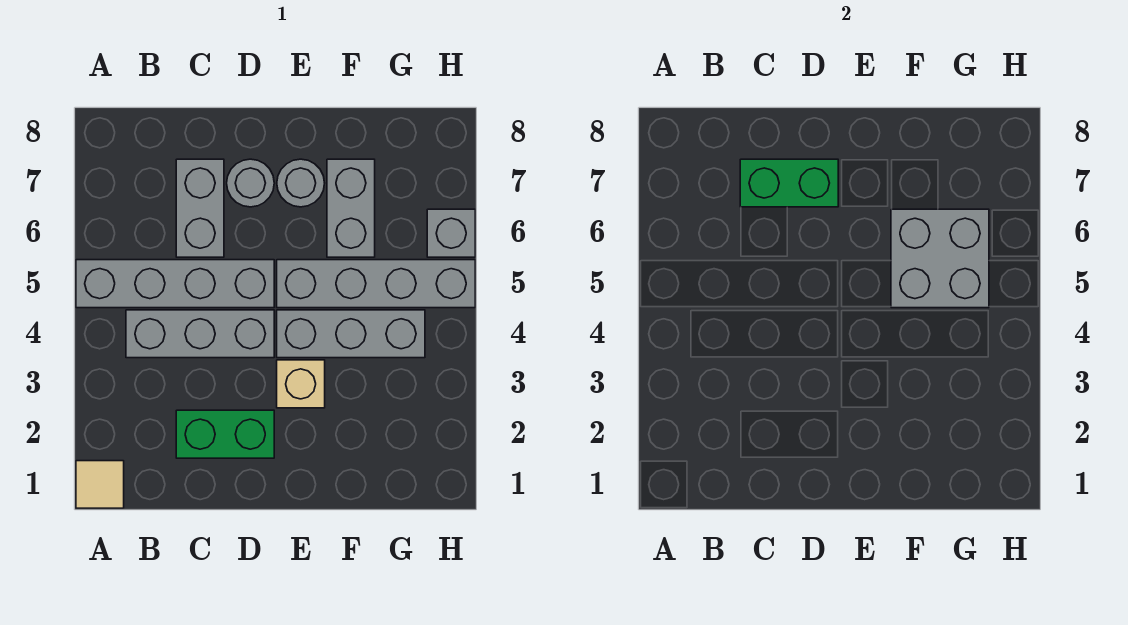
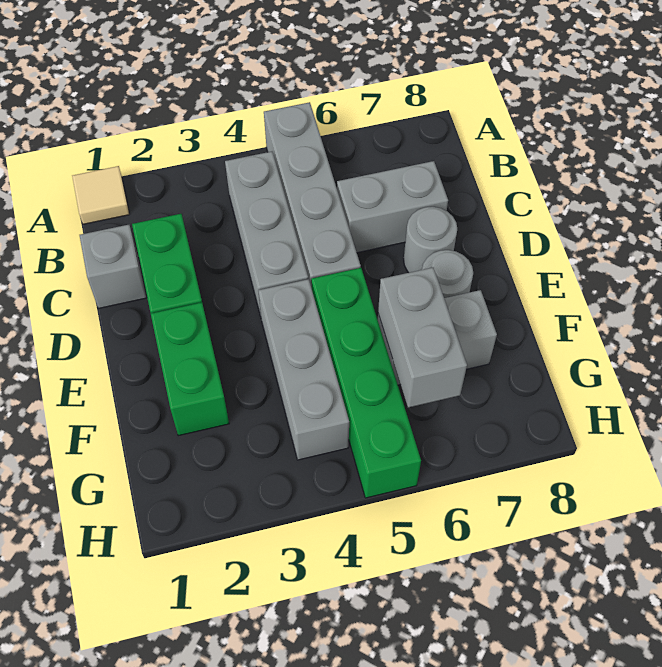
green brick C7:D7 level 2 -> green brick E2:F2 level 1
tan brick E3 level 1 -> none
grey brick E5:H5 level 1 -> green brick E5:H5 level 1
grey brick F5:G6 level 2 -> grey brick F6:G6 level 2
grey brick H6 level 1 -> grey brick C1 level 1

